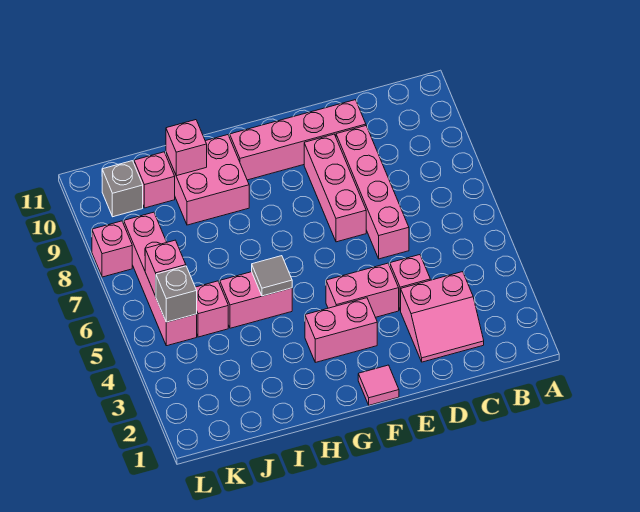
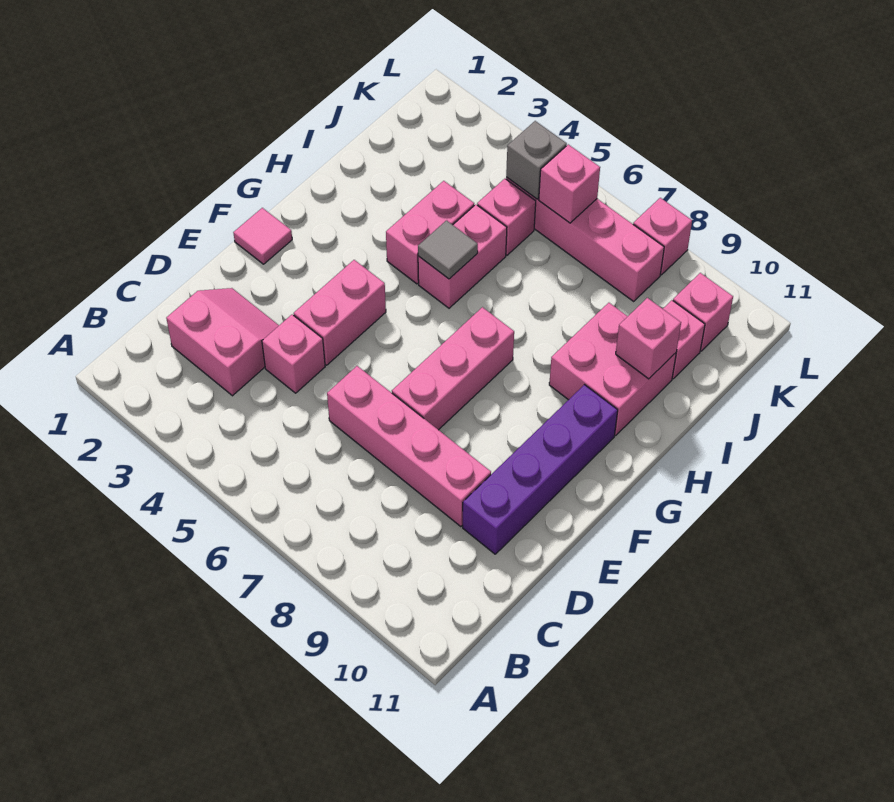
pink slope C2:D3 level 1 top 3 -> pink slope C2:D3 level 1 top C
pink brick D10:G10 level 1 -> purple brick D10:G10 level 1
pink brick E7:E9 level 1 -> pink brick E7:G7 level 1
pink brick F3:G3 level 1 -> pink brick H4:I4 level 1
grey brick K10 level 1 -> pink brick K10 level 1

